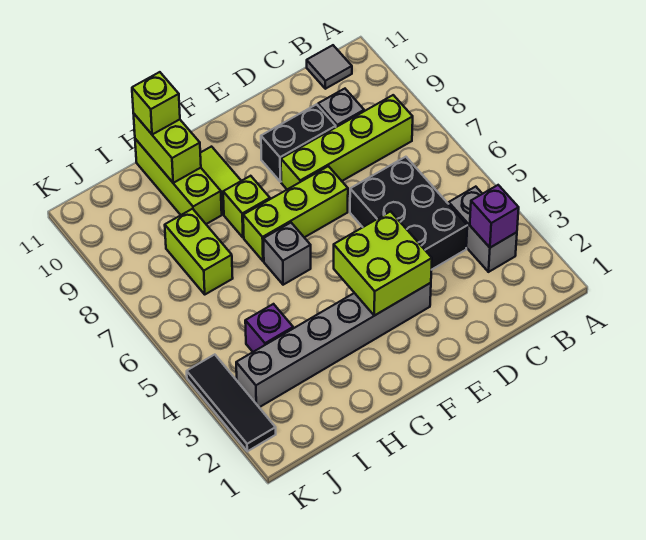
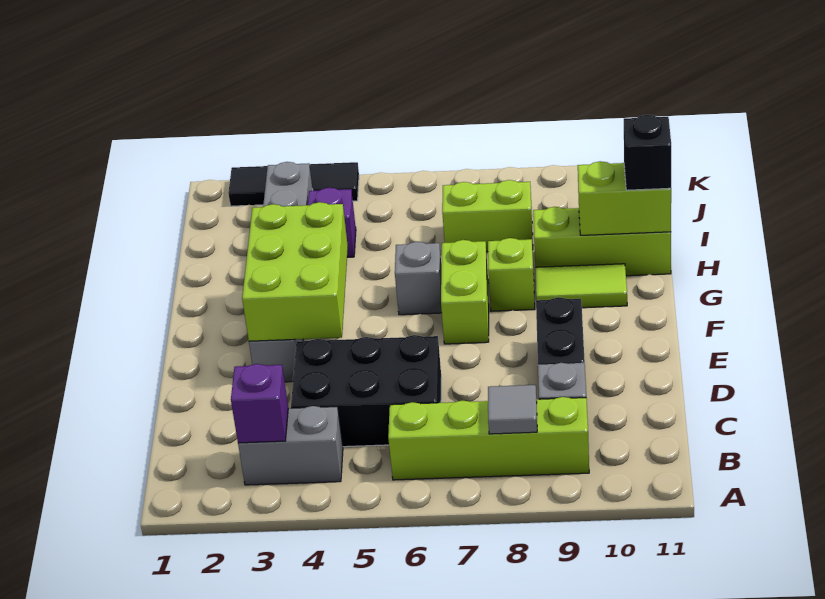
lime brick B8:E8 level 1 -> lime brick B6:B9 level 1
grey tile B11 level 1 -> grey tile B8 level 2
lime brick E3:F4 level 2 -> lime brick E3:G4 level 2
lime brick E7:G7 level 1 -> lime brick F7:G7 level 1
lime brick H11 level 3 -> black brick H11 level 3

